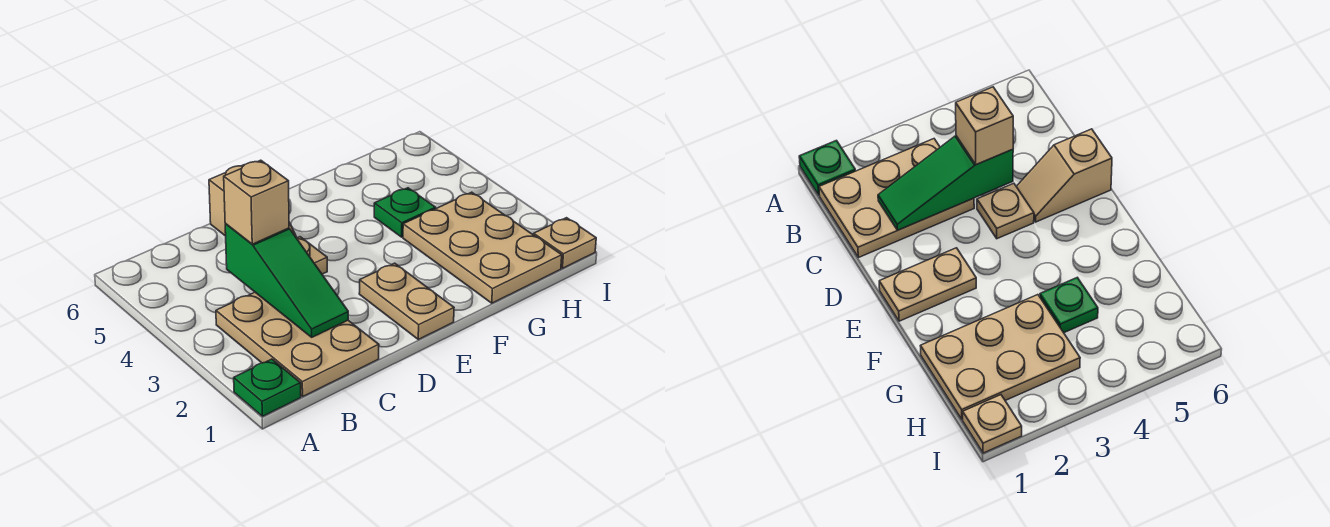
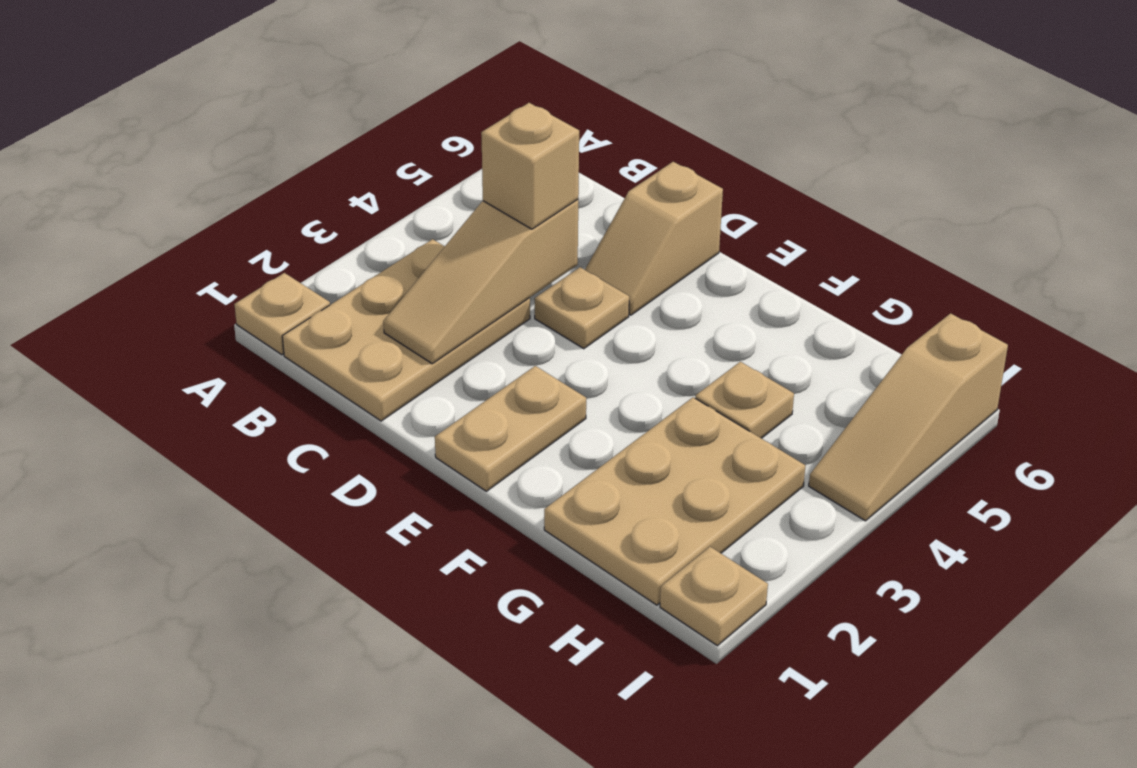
green plate A1 level 1 -> tan plate A1 level 1
green slope C2:C4 level 2 top 4 -> tan slope C2:C4 level 2 top 4
green plate G4 level 1 -> tan plate G4 level 1
none -> tan slope I4:I6 level 1 top 6

